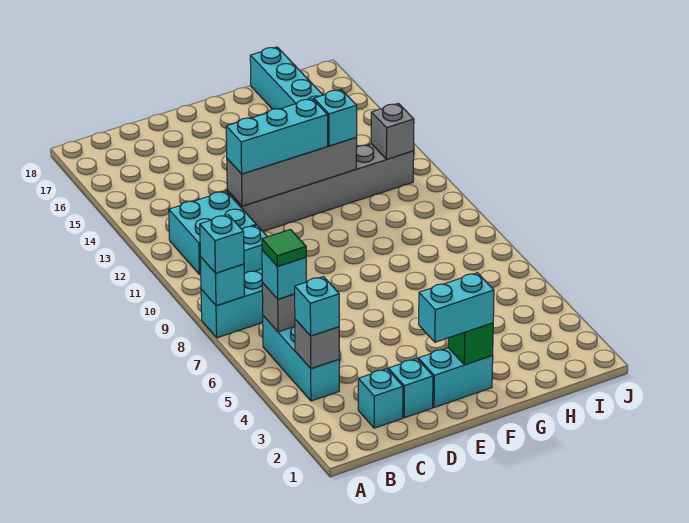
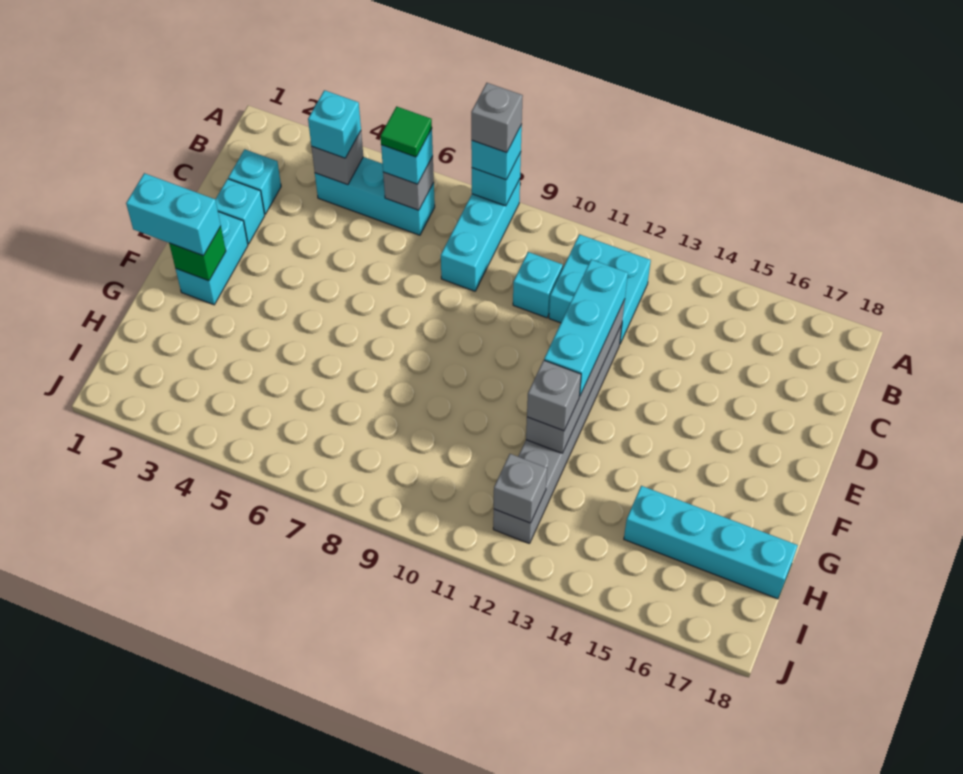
none -> grey brick A8 level 4
cyan brick E2:F2 level 3 -> cyan brick F1:F2 level 3
cyan brick G12 level 3 -> grey brick G12 level 3

